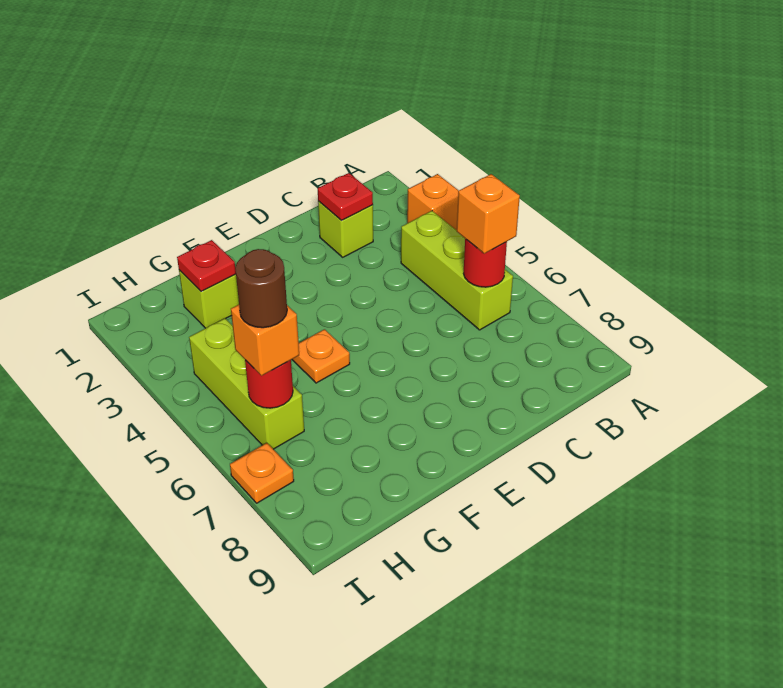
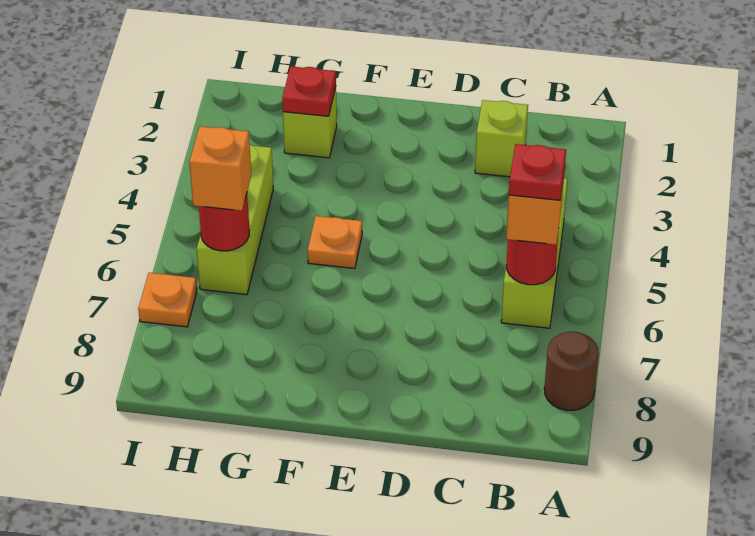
orange brick A3 level 1 -> none
red plate C2 level 2 -> red plate B6 level 4
brown round brick H6 level 4 -> brown round brick A8 level 1

